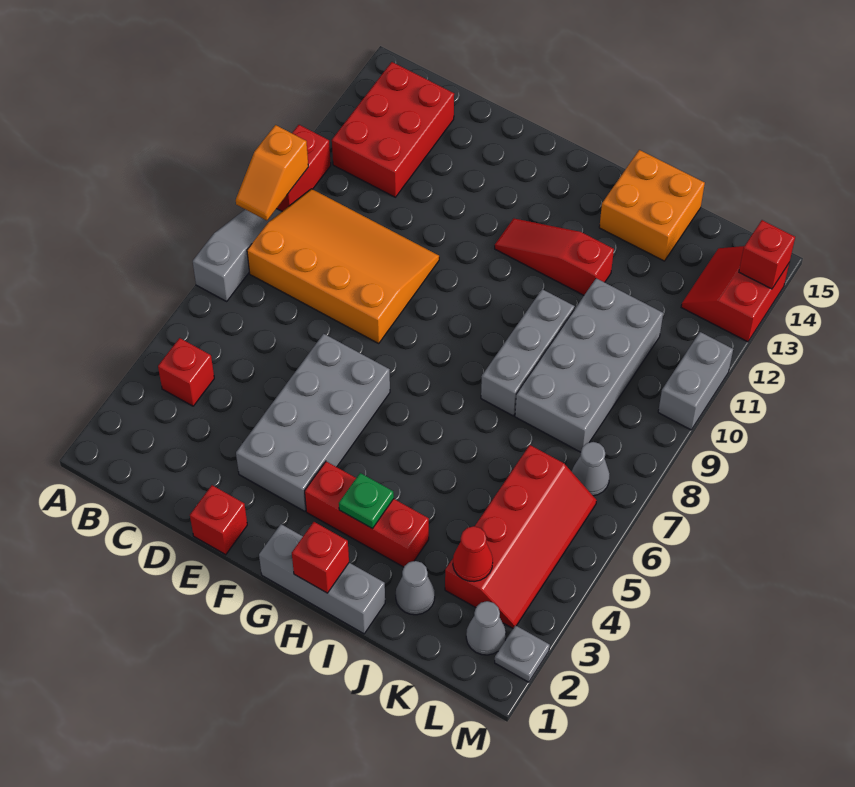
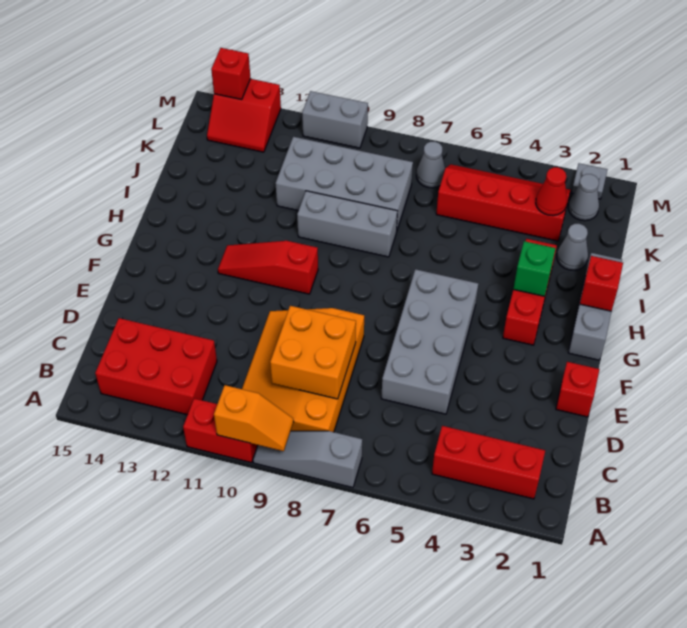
red brick B4 level 1 -> red brick B2:B4 level 1
grey brick E3:F6 level 1 -> grey brick D5:G6 level 1
red slope G12:I12 level 1 top I -> red slope G10:G12 level 1 top 10
green plate H3 level 2 -> green brick H3 level 2
orange brick I14:J15 level 1 -> orange brick C8:D9 level 2

